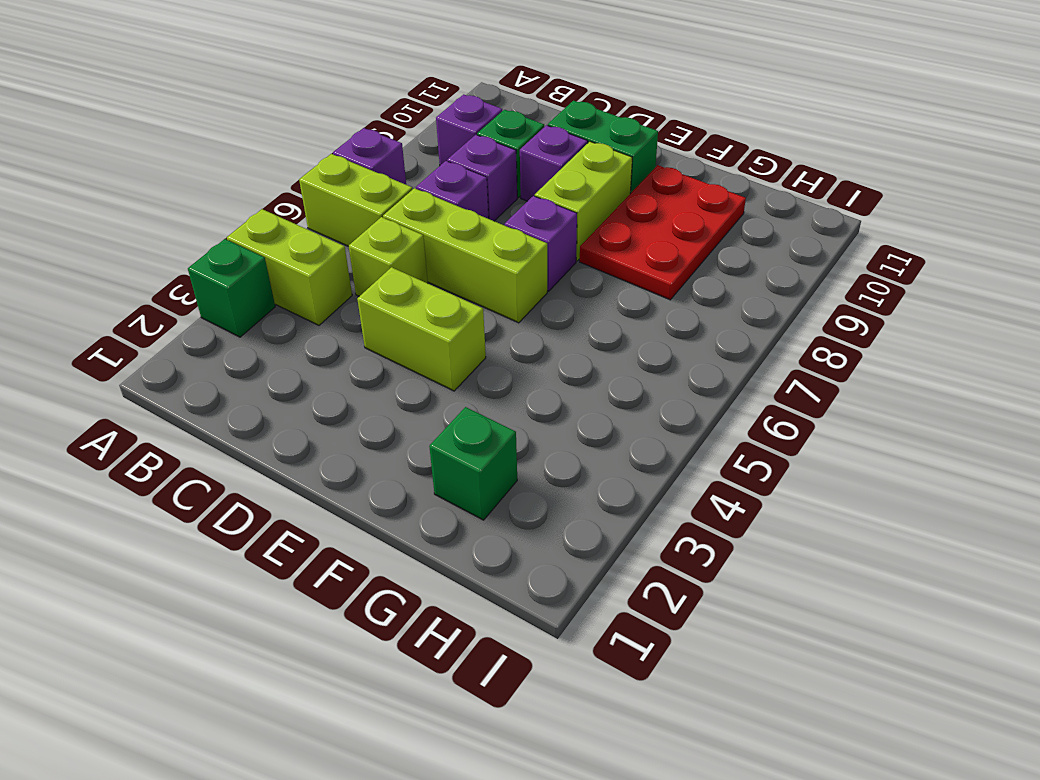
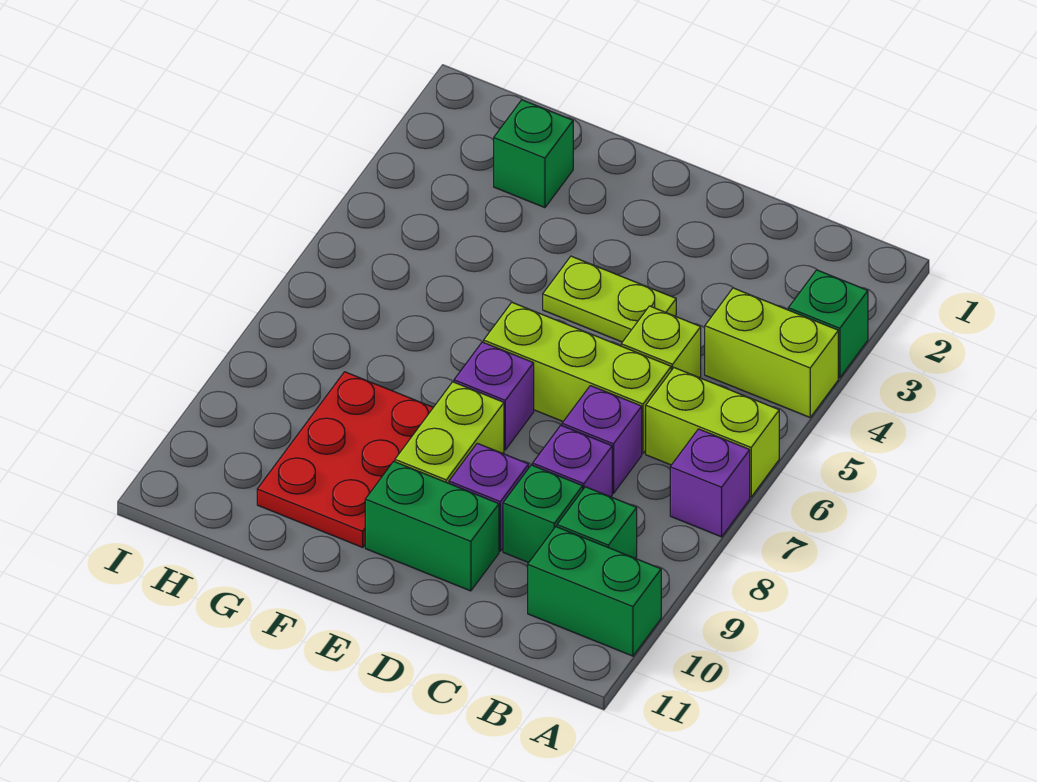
none -> green brick A10:B10 level 1
purple brick B9 level 1 -> green brick B9 level 1
lime brick D4:E4 level 1 -> lime plate D4:E4 level 1

